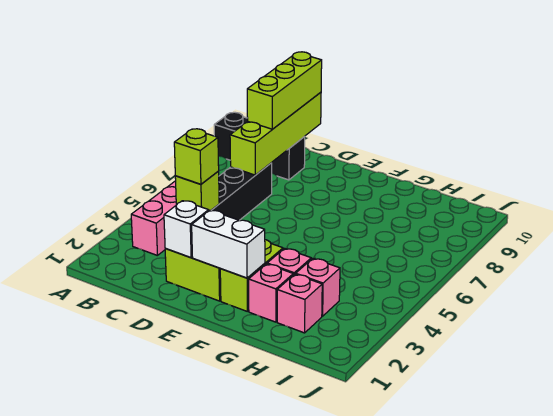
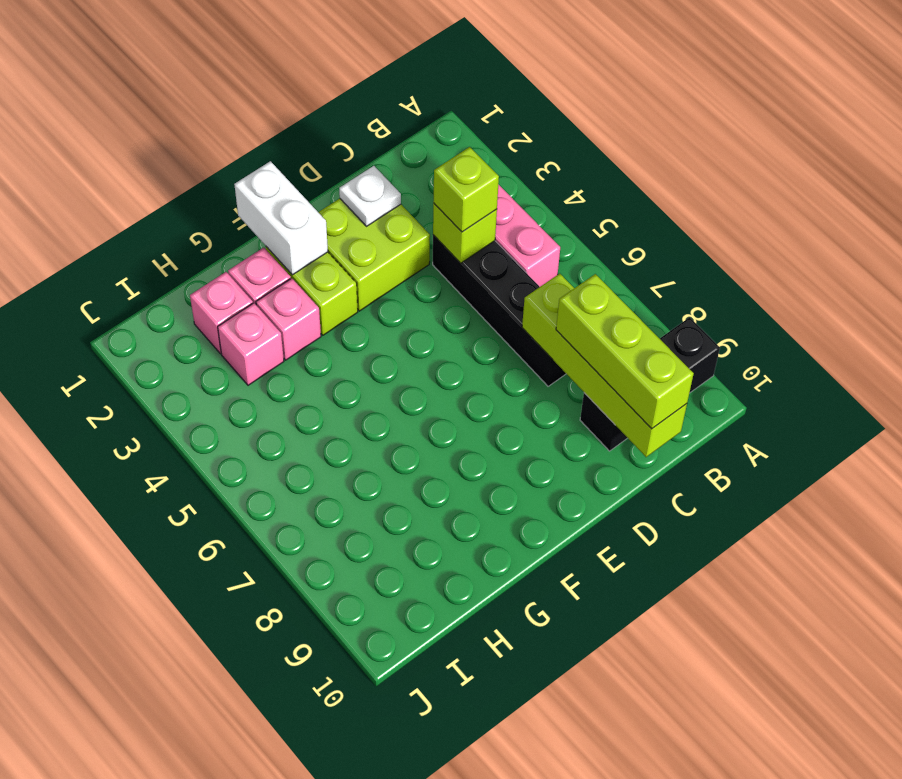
white brick D2 level 2 -> white plate D2 level 2
white brick E2:F2 level 2 -> white brick F1:F2 level 2

